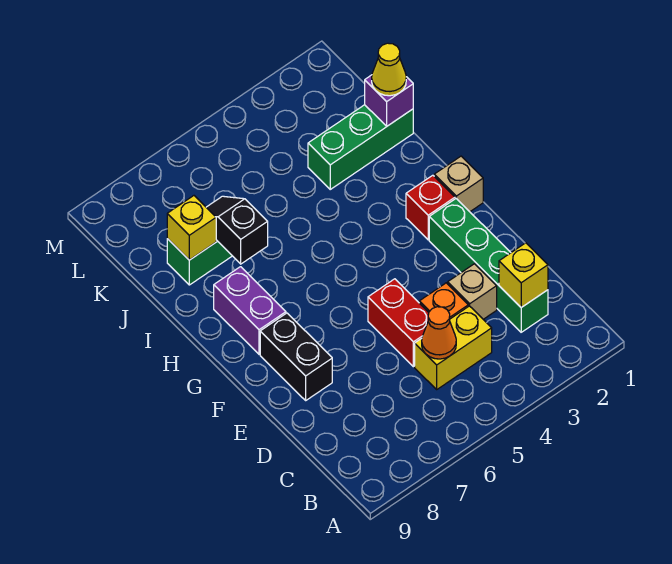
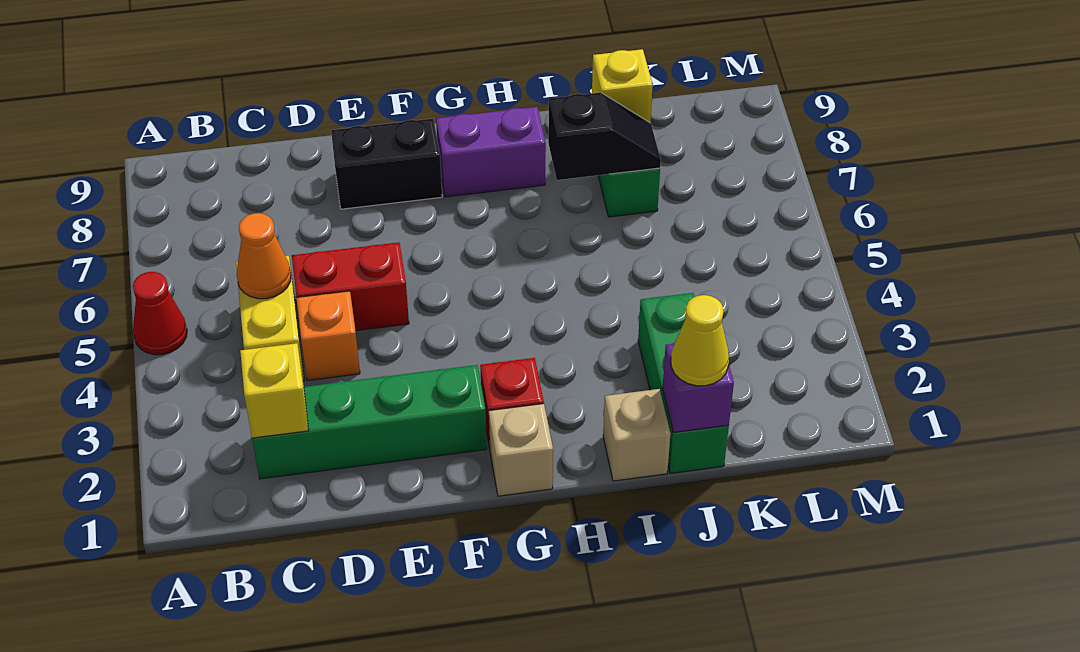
none -> red cone A5 level 1
tan brick D3 level 1 -> tan brick I1 level 1

